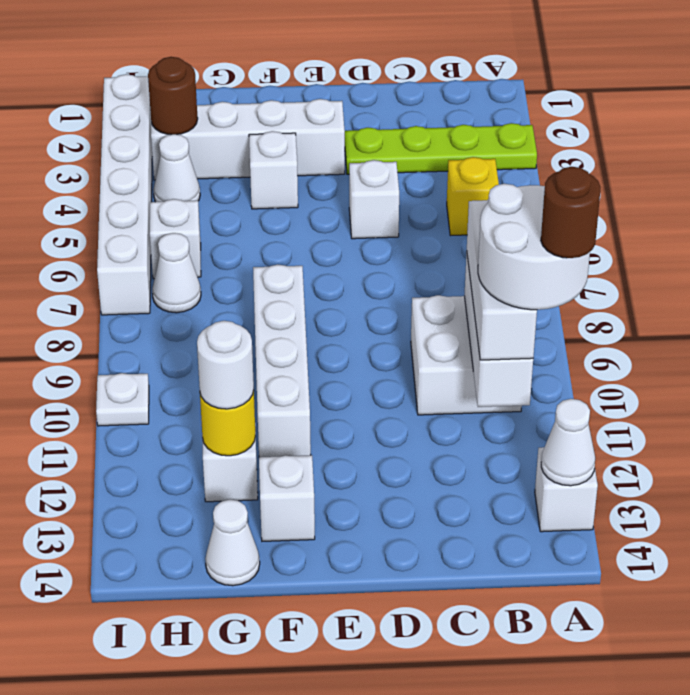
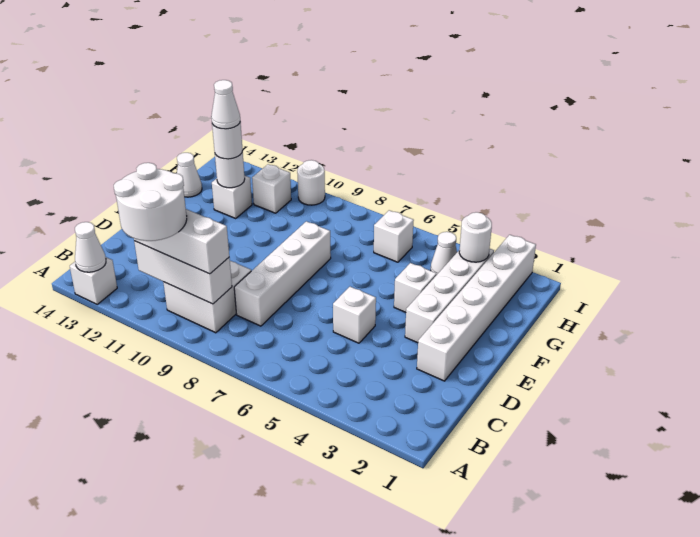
lime plate A3:D3 level 1 -> none
brown round brick A11 level 5 -> none
yellow brick B5 level 1 -> none
white brick F8:F11 level 1 -> white brick C8:F8 level 1
white brick F13 level 1 -> white brick H11 level 1
yellow round brick G12 level 2 -> white round brick G12 level 2
brown round brick H3 level 2 -> white round brick H3 level 2
white cone H7 level 1 -> white cone G12 level 4
white brick I2:I7 level 1 -> white brick D2:I2 level 1
white plate I10 level 1 -> white round brick I10 level 1

